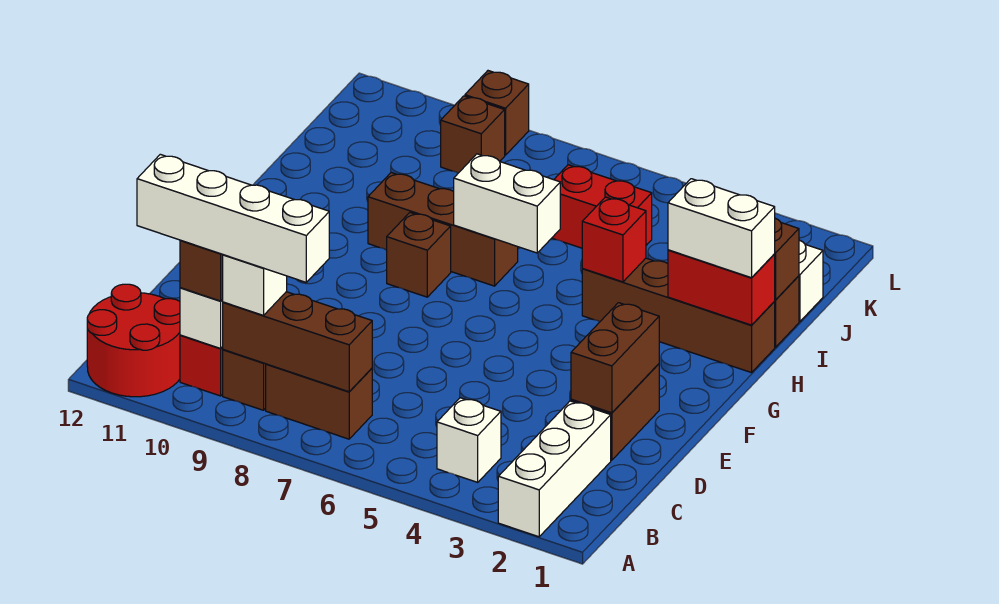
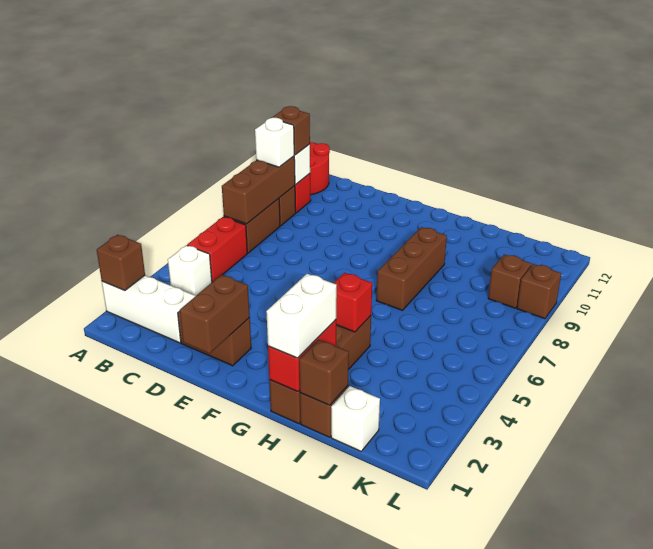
white brick B8:B11 level 4 -> none
brown brick D2:E2 level 2 -> brown brick E1:E2 level 2
brown brick G8 level 1 -> brown brick A2 level 2
white brick H6:H7 level 2 -> none
red brick J5:J6 level 1 -> red brick B5:B6 level 1

